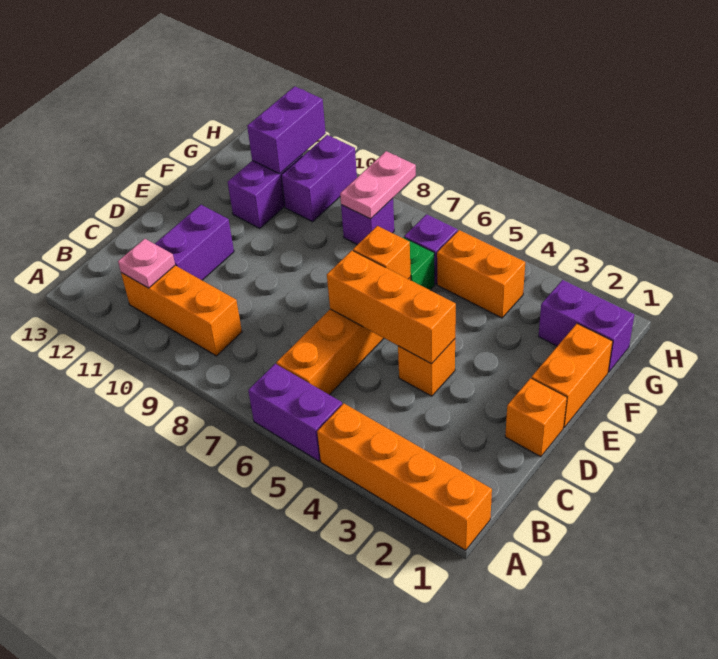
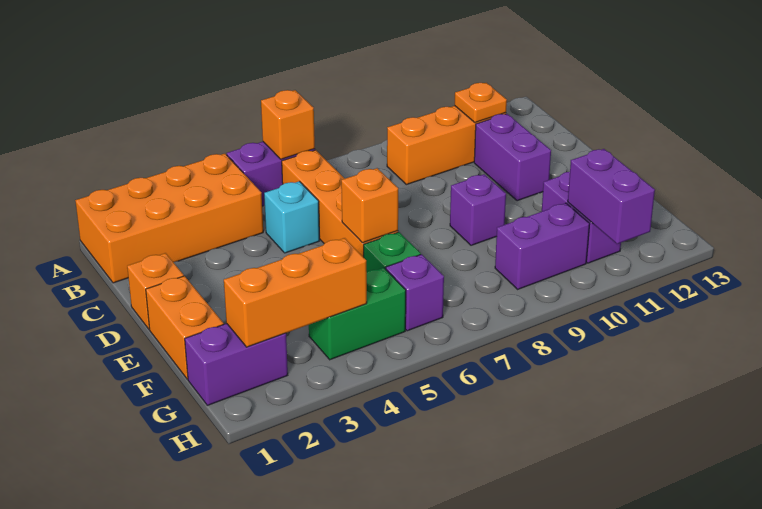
orange brick A1:A4 level 1 -> orange brick A1:B4 level 1
pink plate B11 level 2 -> orange plate B11 level 2
none -> cyan brick C5 level 1
orange brick D4 level 1 -> orange brick A6 level 2
orange brick D4:D6 level 2 -> orange brick G2:G4 level 2
orange brick G4:G5 level 1 -> green brick G4:G5 level 1
purple brick G8 level 1 -> purple brick E9 level 1
pink plate G8:H8 level 2 -> none
purple brick G10:H10 level 1 -> purple brick G9:G10 level 1

